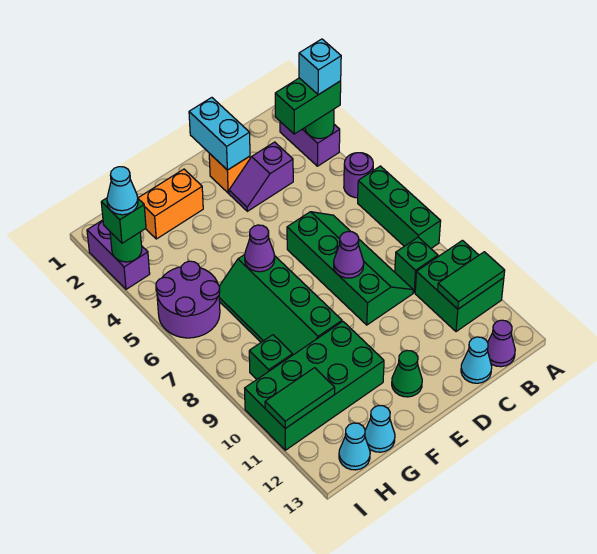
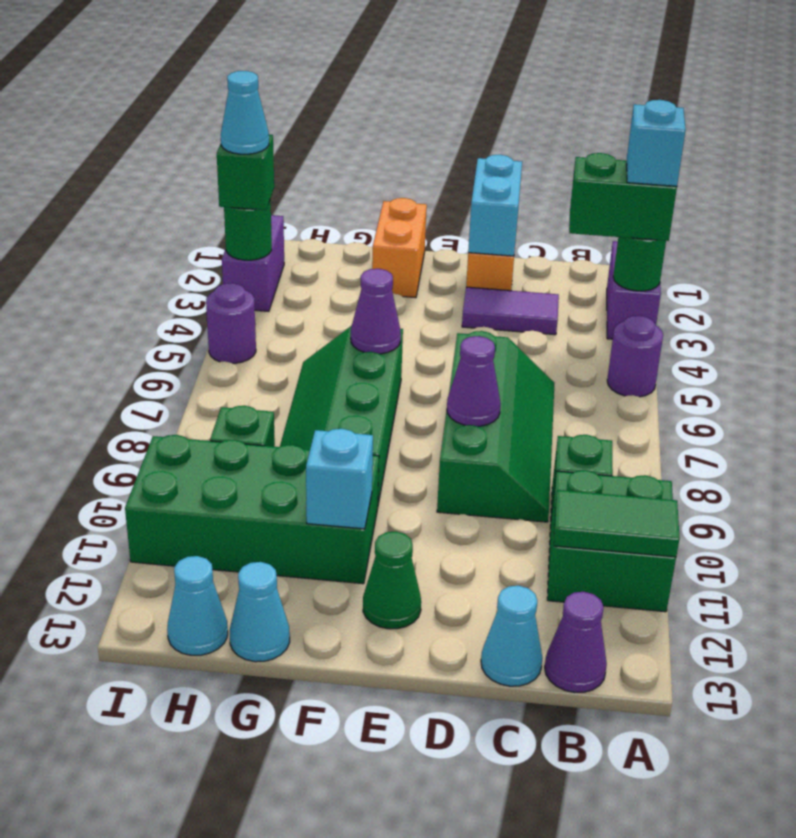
green brick A6:A8 level 1 -> none
purple slope C3:D3 level 1 top C -> purple tile C3:D3 level 1
orange brick F2:G2 level 1 -> orange brick F1:F2 level 1
none -> cyan brick F11 level 2
purple round brick H5:I6 level 1 -> purple round brick I5 level 1
green tile H11:I11 level 2 -> none

